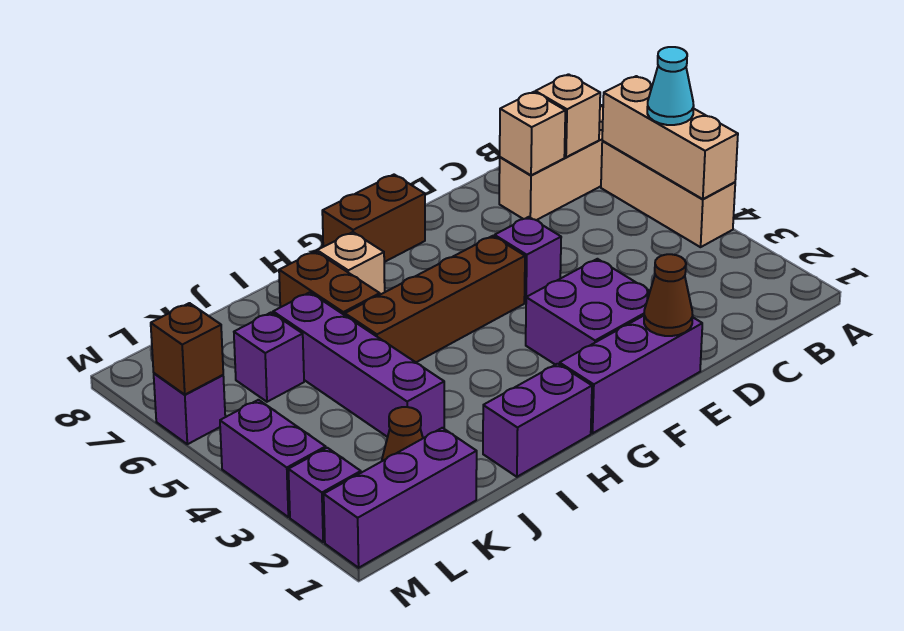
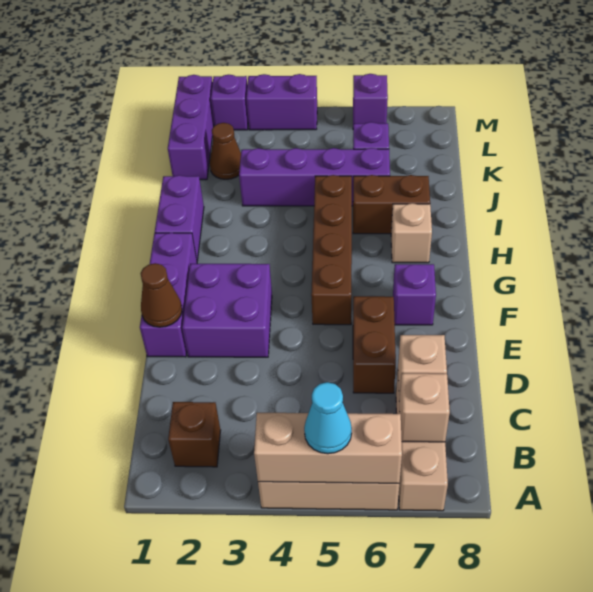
purple brick E5 level 1 -> purple brick F7 level 1
brown brick F8:G8 level 1 -> brown brick D6:E6 level 1
brown brick M6 level 2 -> brown brick B2 level 1

